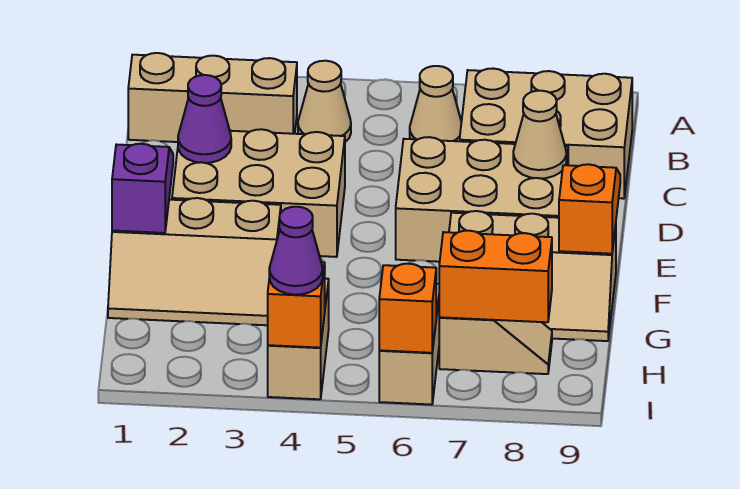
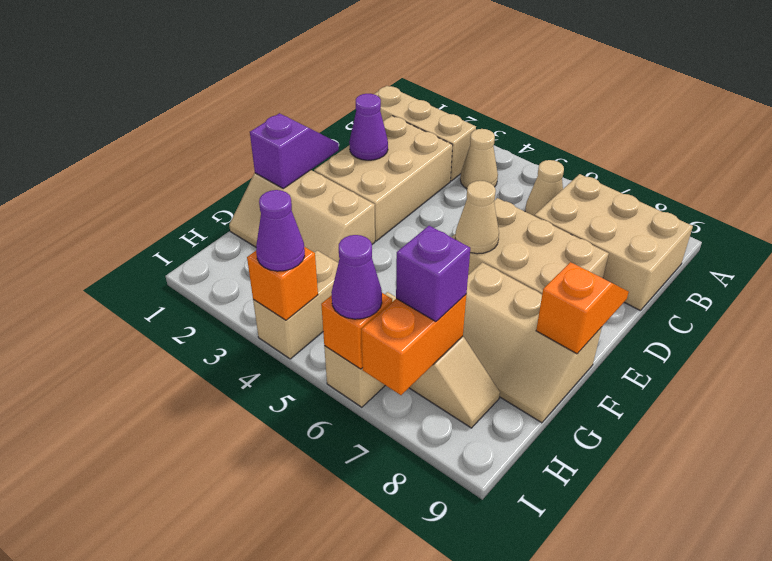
tan brick D2:E4 level 1 -> tan brick C2:E3 level 1
tan cone D8 level 2 -> tan cone E6 level 2
orange brick H7:H8 level 2 -> orange brick H7:I7 level 2
none -> purple brick H7 level 3
none -> purple cone I6 level 3

